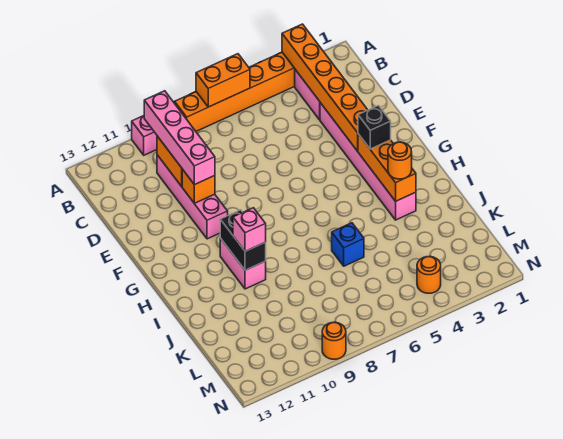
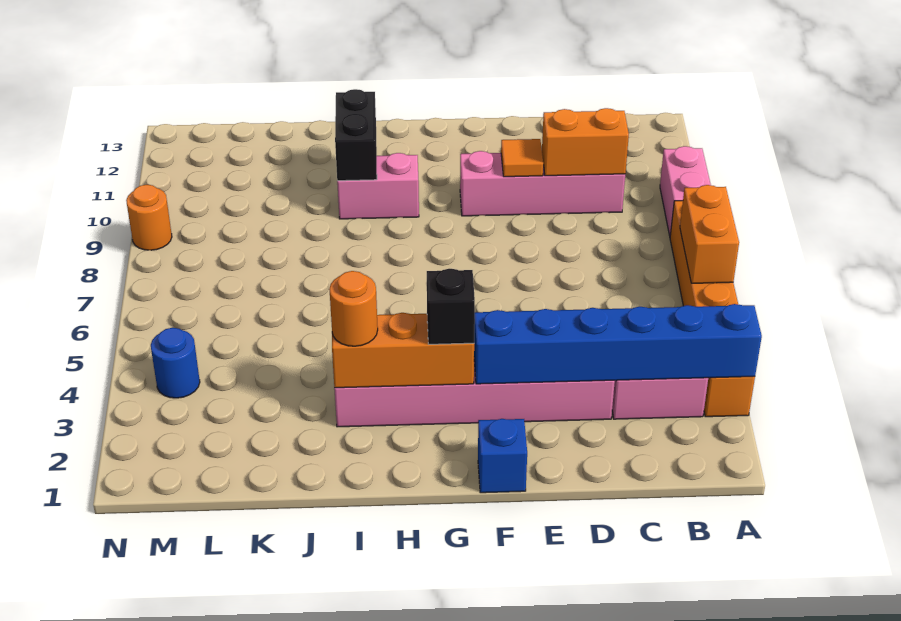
orange brick A3:F3 level 2 -> blue brick A3:F3 level 2
pink brick B10:E10 level 3 -> none
orange brick E10 level 2 -> orange tile E10 level 2
black brick H10:I10 level 2 -> black brick I10:I11 level 2
pink brick I10 level 3 -> none
blue brick J6 level 1 -> blue brick F1 level 1
orange round brick M4 level 1 -> blue round brick M4 level 1

